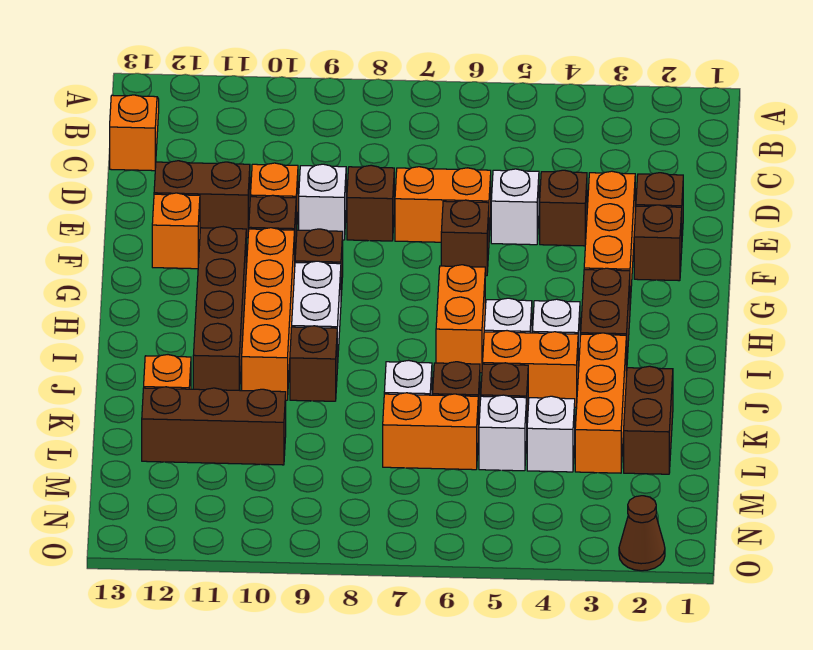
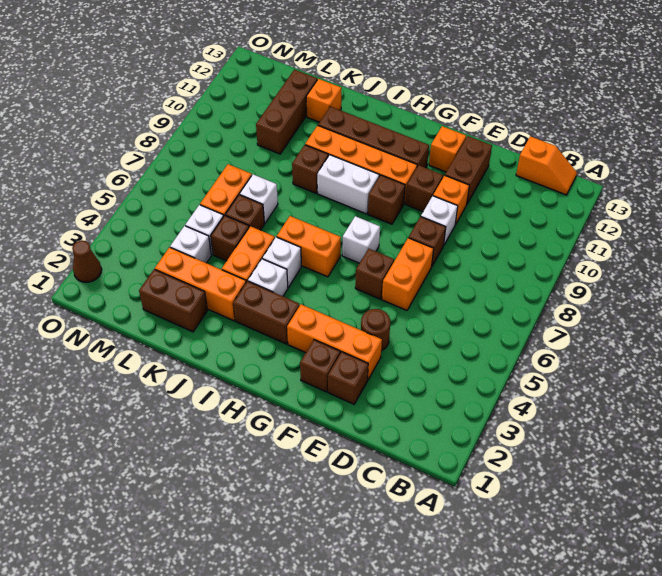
brown brick E4 level 1 -> brown round brick E4 level 1
white brick E5 level 1 -> white brick G7 level 1

